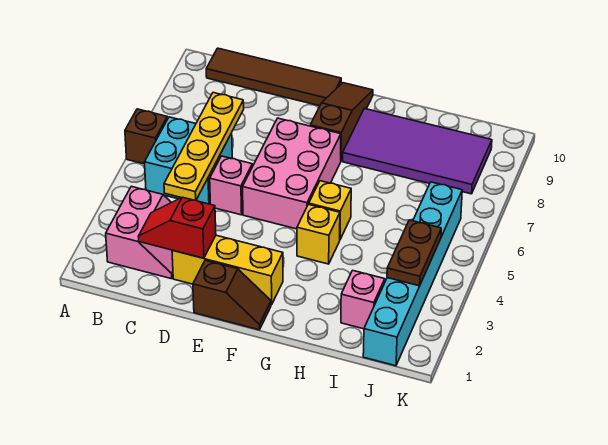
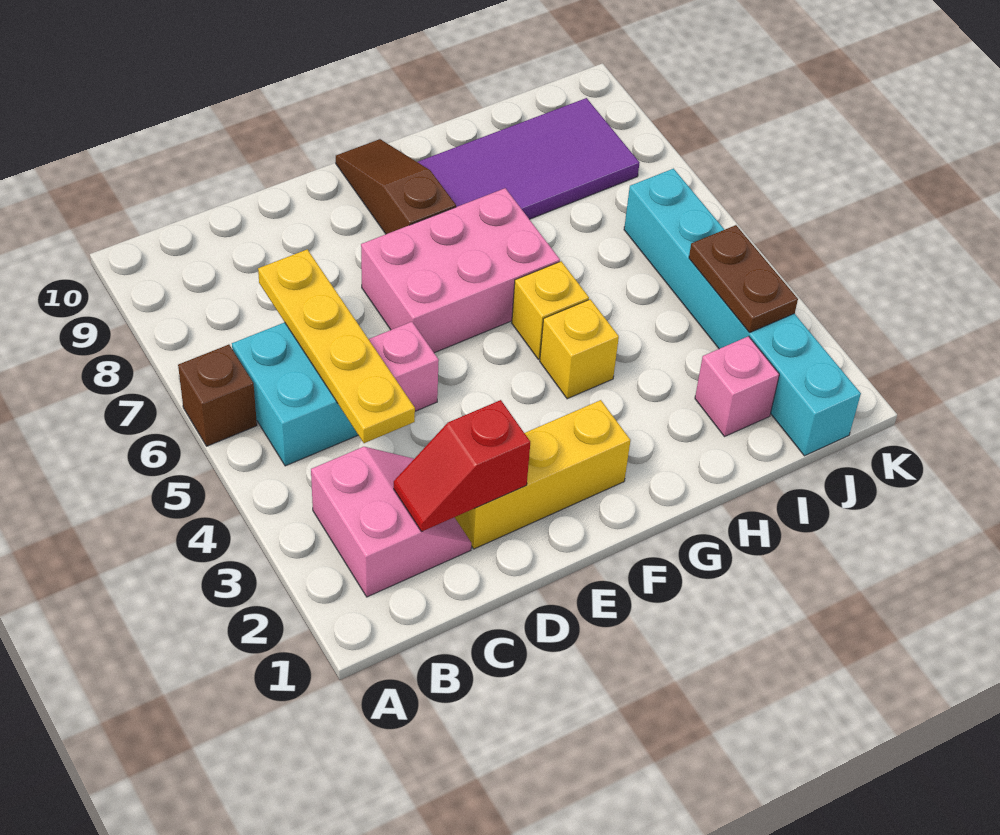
brown tile B10:E10 level 1 -> none
brown slope E1:F1 level 1 top E -> none
pink brick E5:F7 level 1 -> pink brick E6:G7 level 1

